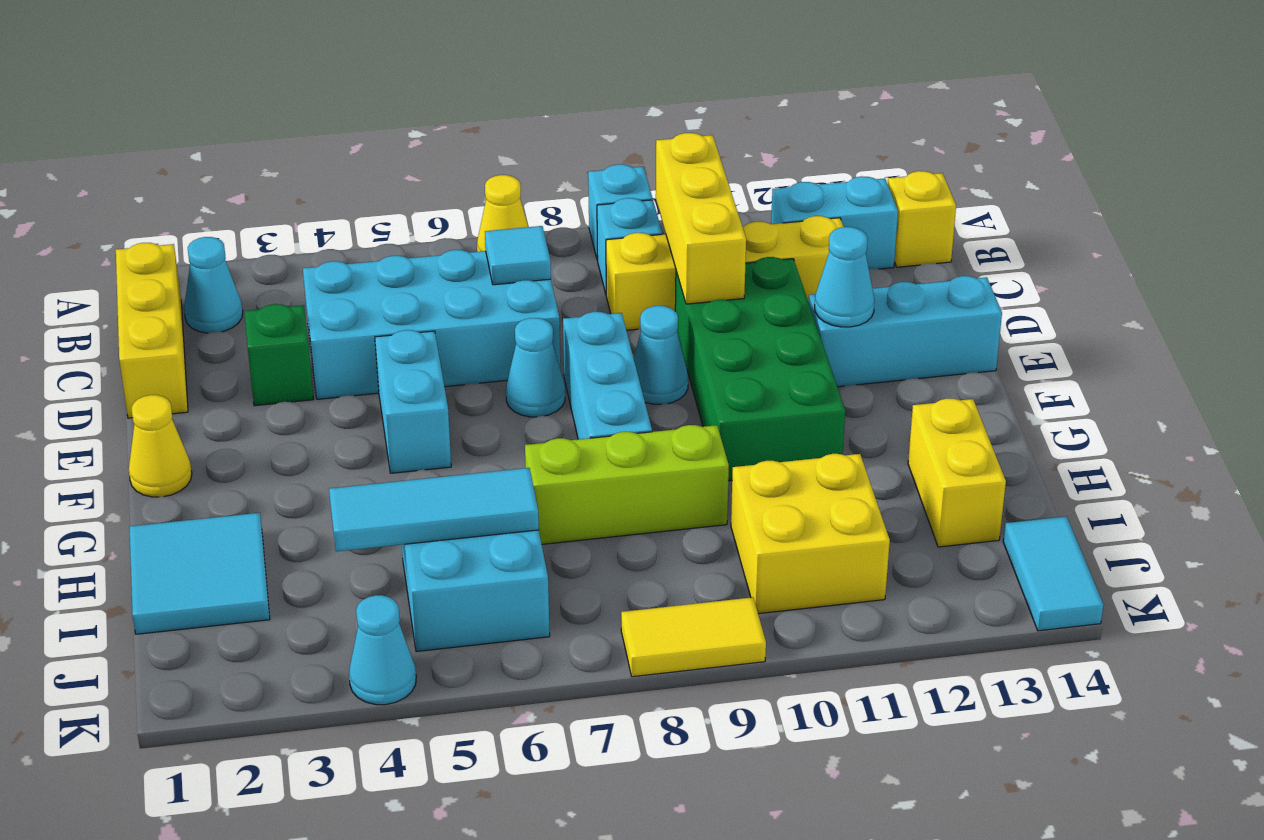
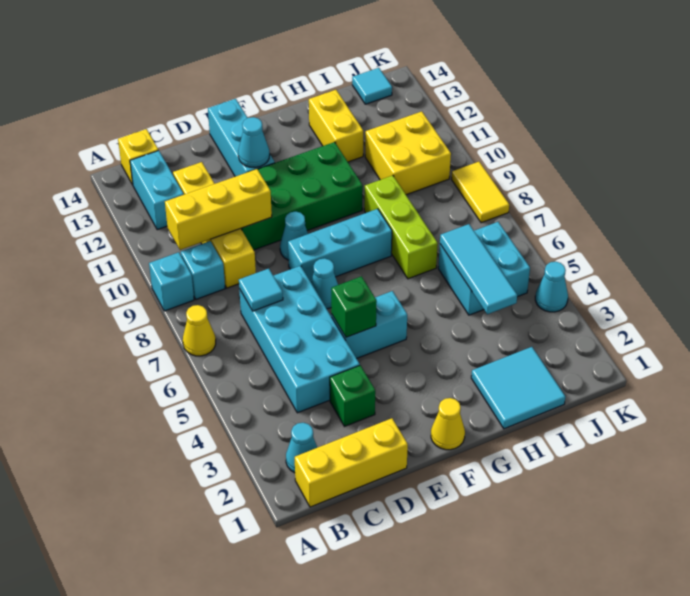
none -> green brick E5 level 2
yellow brick H13:I13 level 1 -> yellow brick H12:H13 level 1
cyan tile J14:K14 level 1 -> cyan tile J14 level 1

